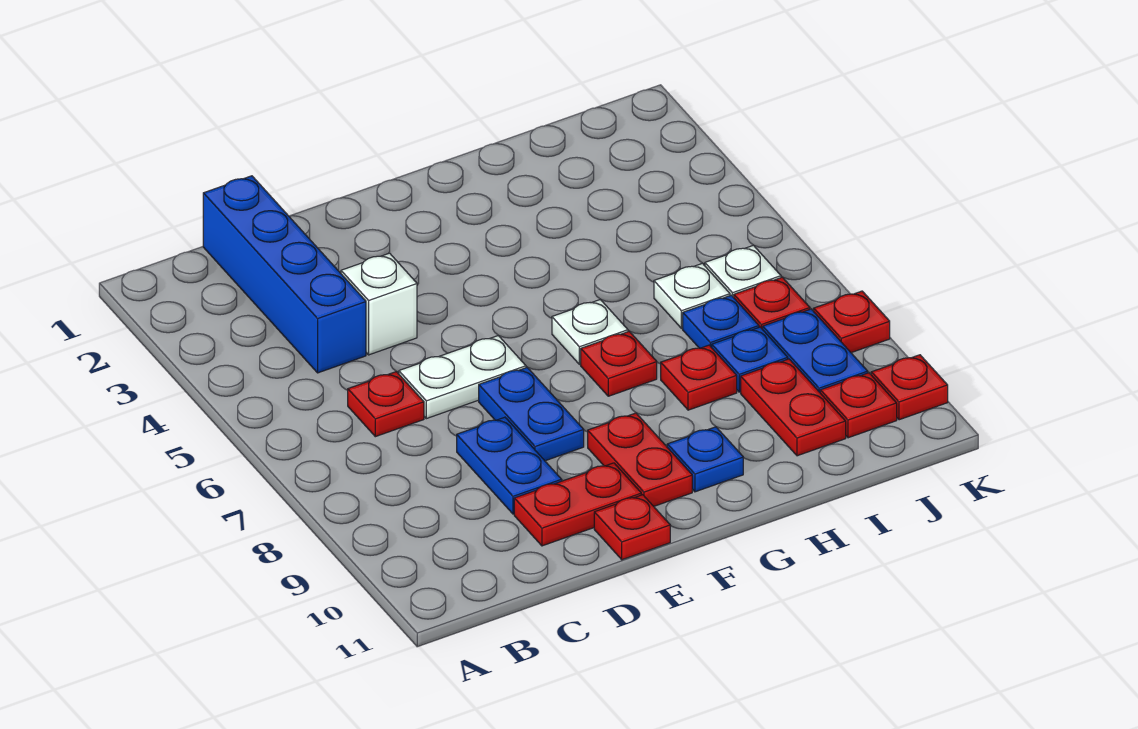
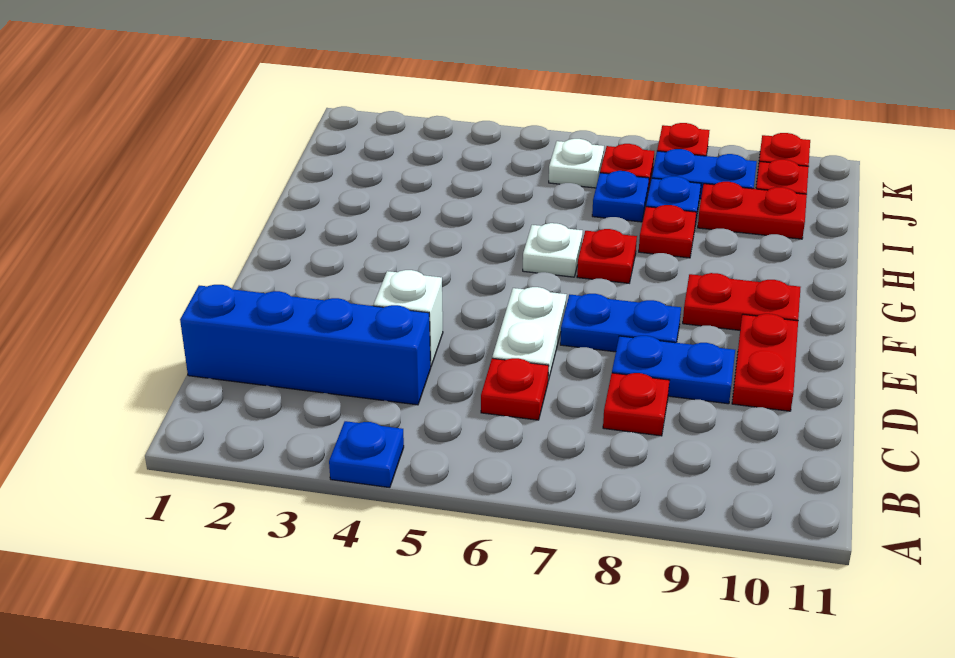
red plate E11 level 1 -> red plate C8 level 1
blue plate G10 level 1 -> blue plate A4 level 1
white plate I6 level 1 -> none

